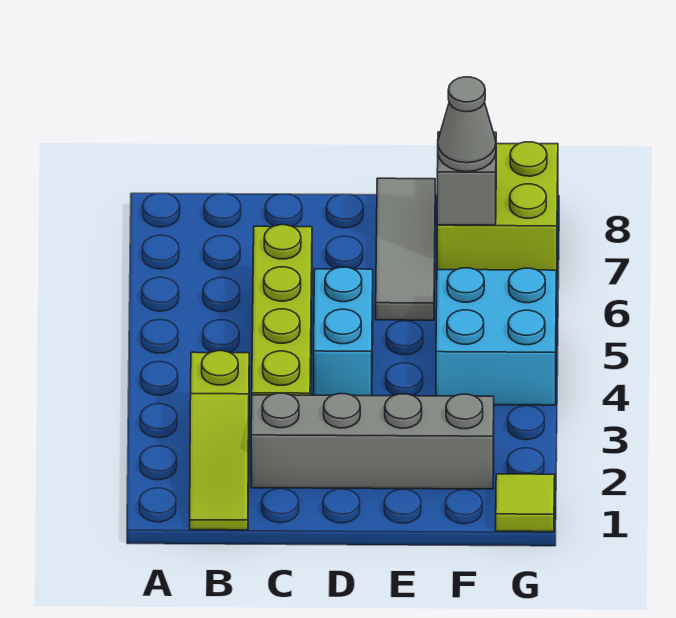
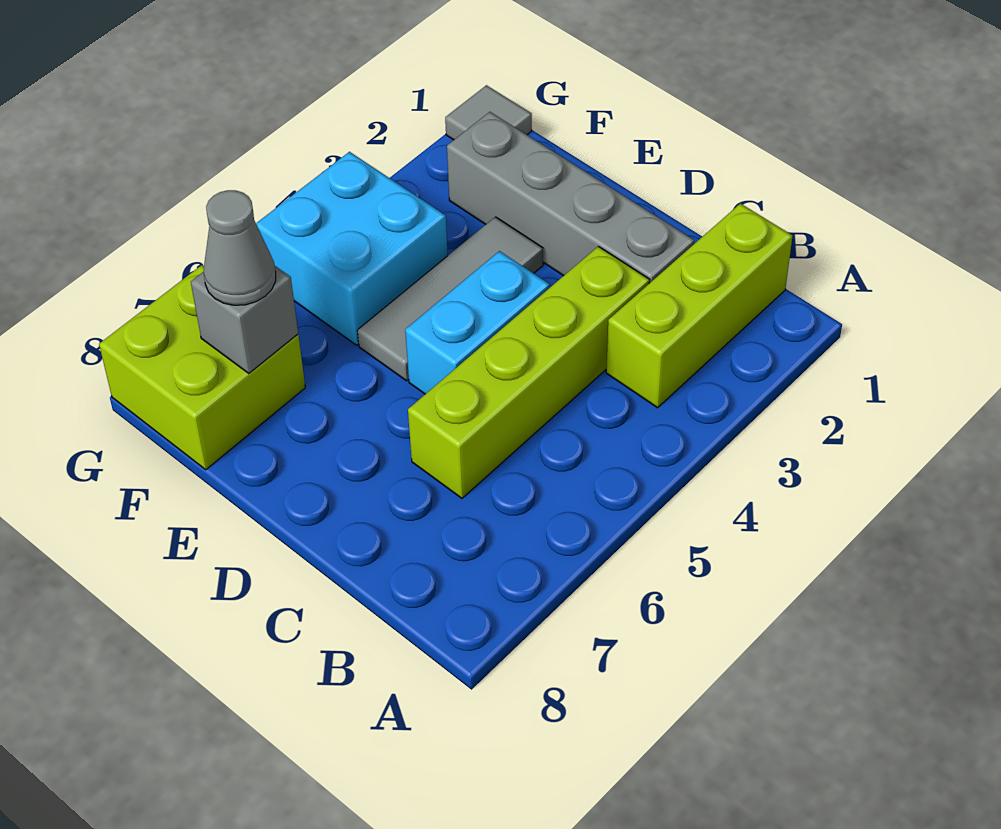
lime slope B1:B3 level 1 top 3 -> lime brick B1:B3 level 1
grey tile E6:E8 level 1 -> grey tile E3:E5 level 1
lime tile G1 level 1 -> grey tile G1 level 1

